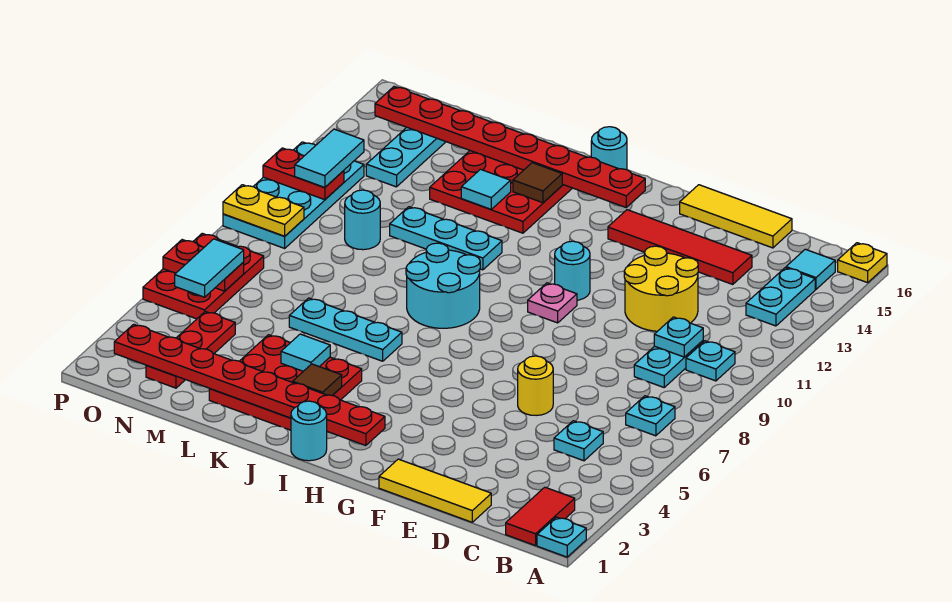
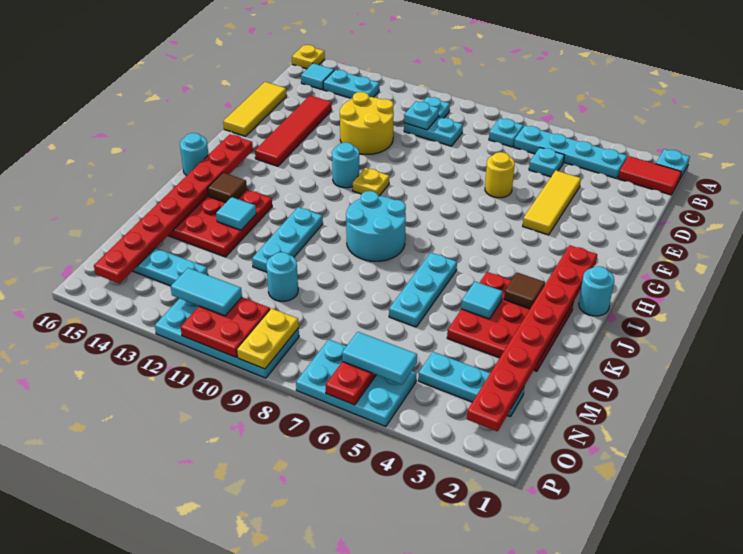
none -> cyan plate B3:B6 level 1
yellow tile D1:F1 level 1 -> yellow tile D4:F4 level 1
pink plate G10 level 1 -> yellow plate G10 level 1
red plate N2:N4 level 1 -> cyan plate N2:N4 level 1
red plate O5:P7 level 1 -> cyan plate O5:P7 level 1
red plate O11:P11 level 2 -> red plate O10:P11 level 2

